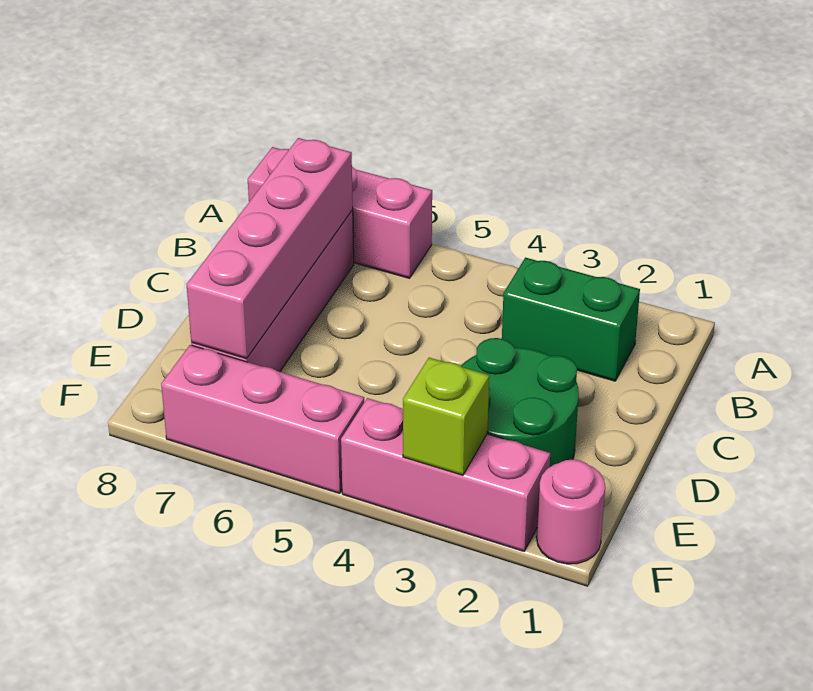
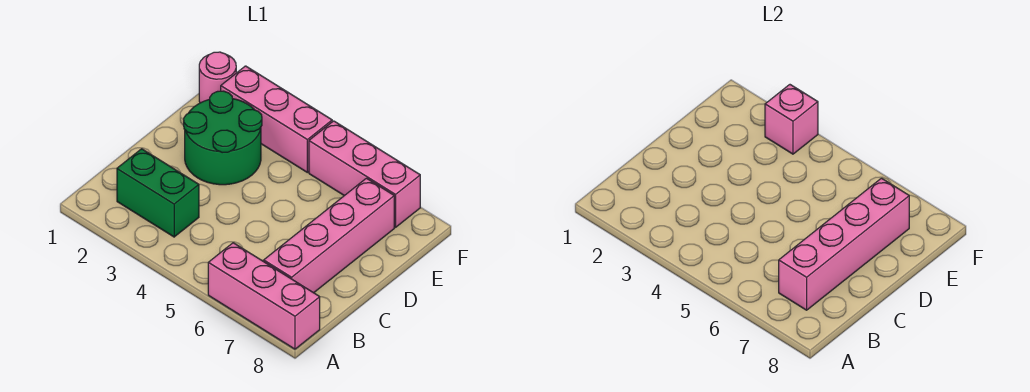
lime brick F3 level 2 -> pink brick F3 level 2

